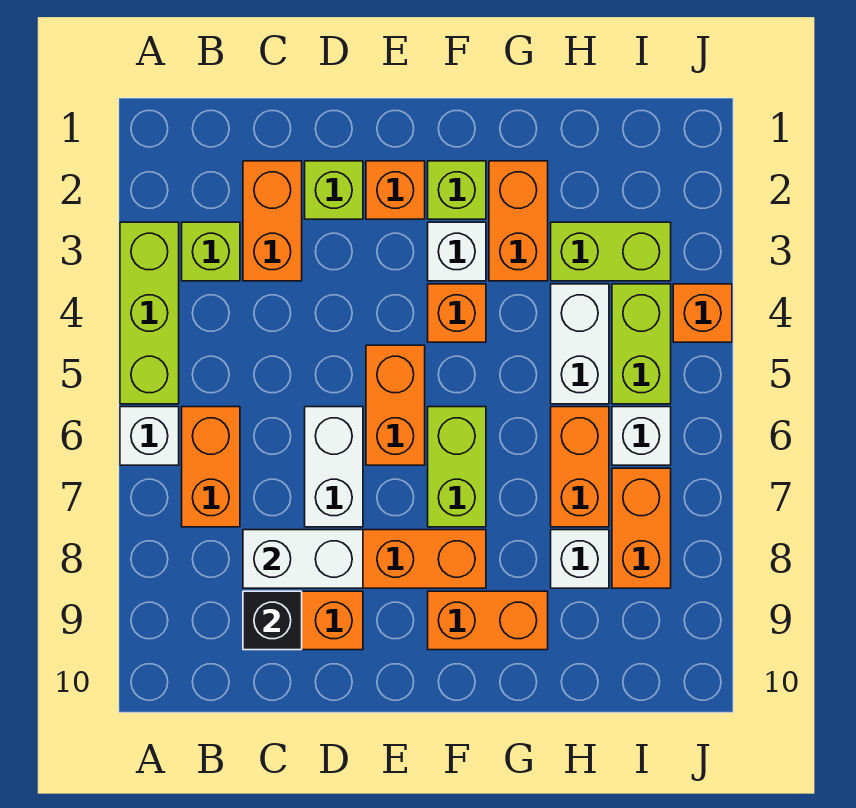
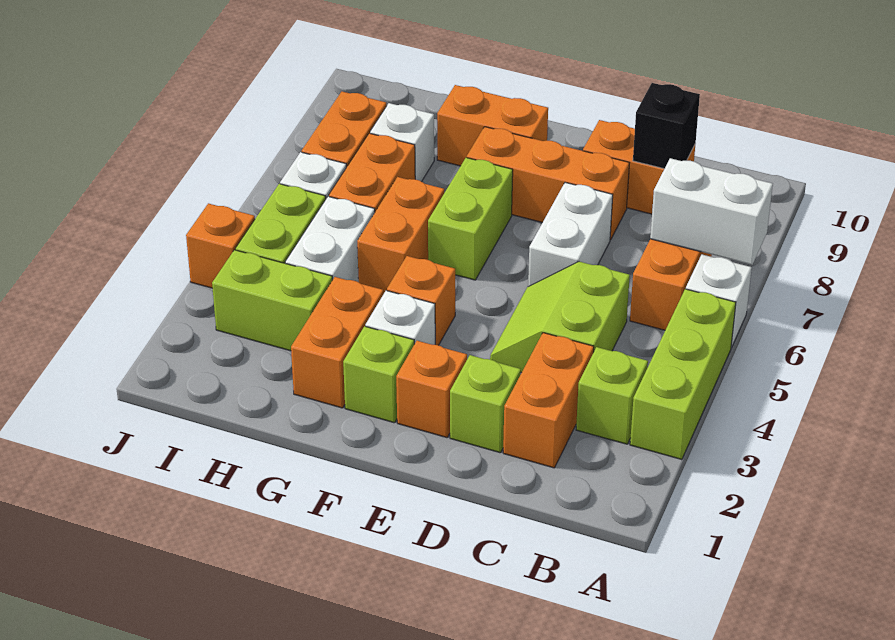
none -> lime slope C4:D5 level 1 top C
white brick C8:D8 level 2 -> white brick A7:B7 level 2
orange brick E5:E6 level 1 -> orange brick G5:G6 level 1

